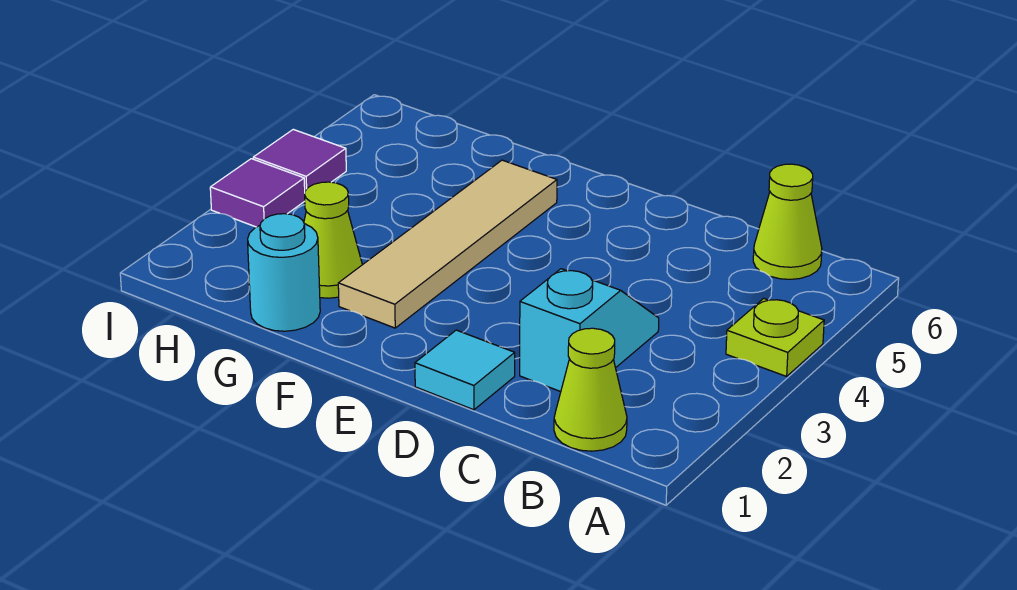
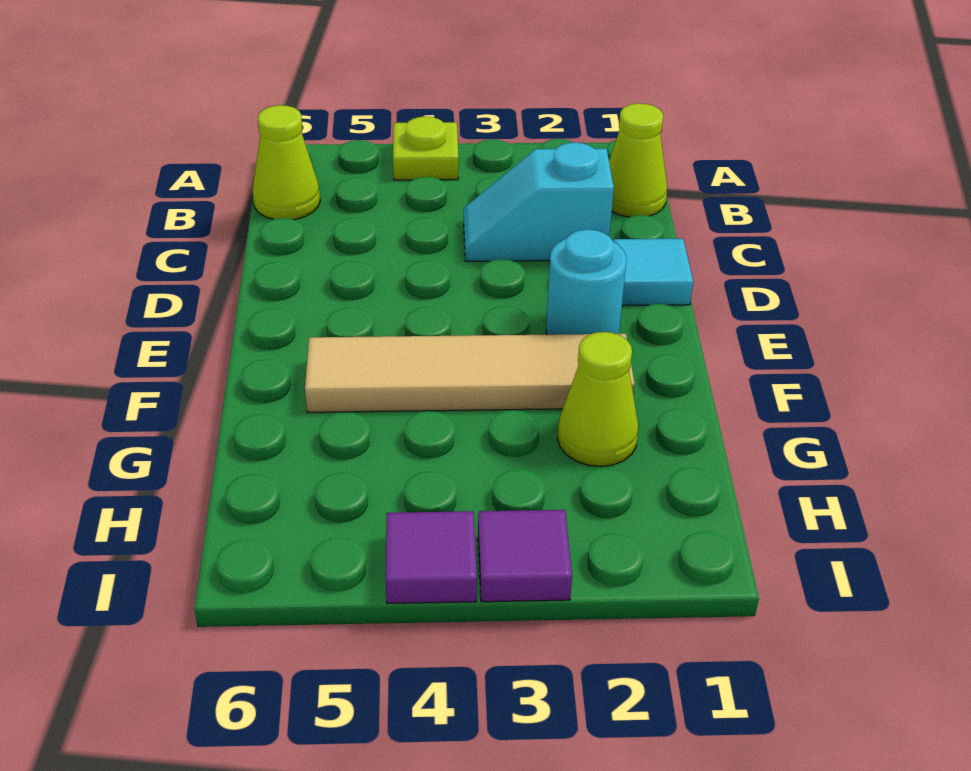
cyan round brick G1 level 1 -> cyan round brick E2 level 1

